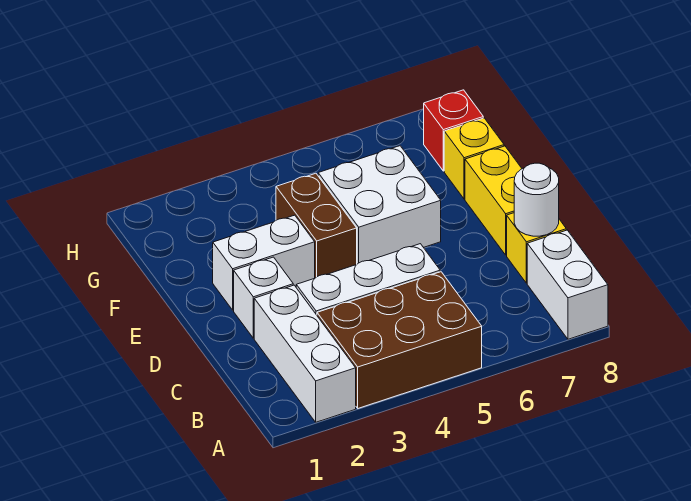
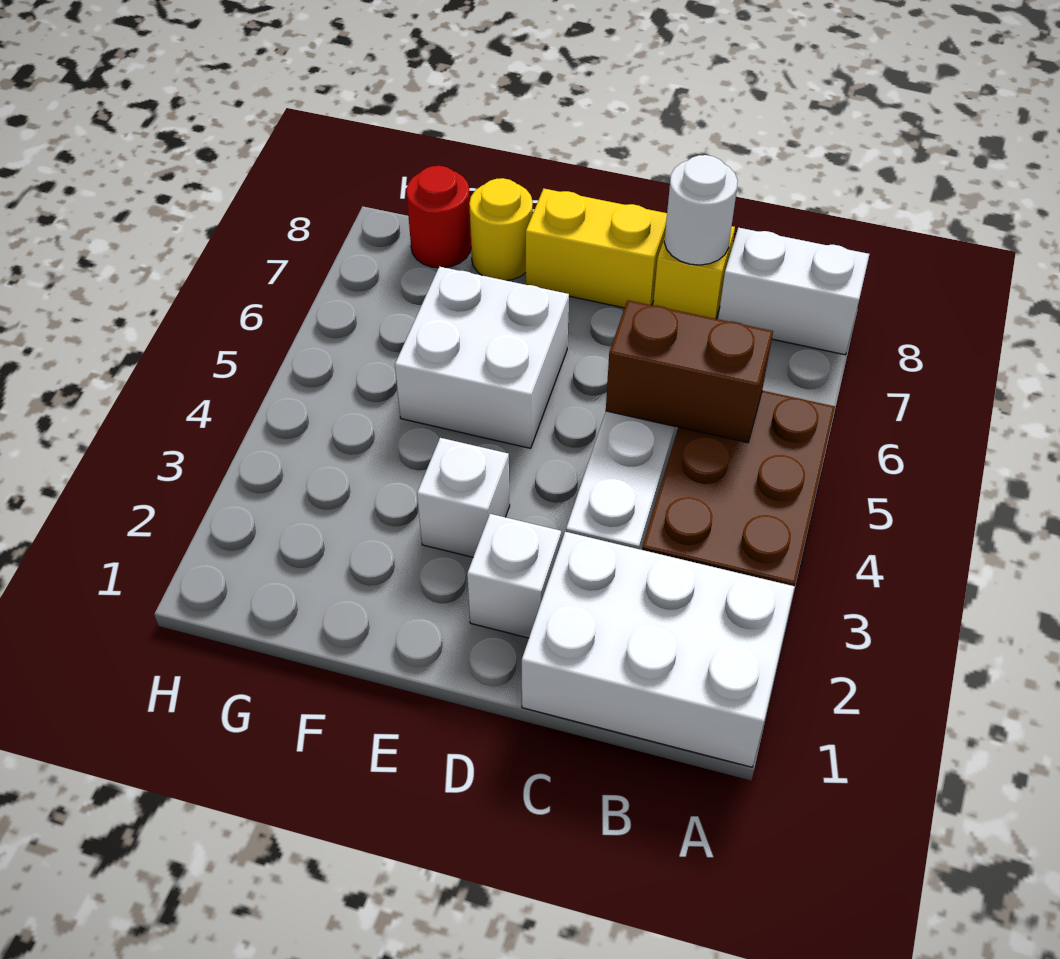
white brick A2:C2 level 1 -> white brick A1:C2 level 1
white brick E2:E3 level 1 -> white brick E3 level 1
brown brick E4:F4 level 1 -> brown brick B5:C5 level 2
yellow brick F8 level 1 -> yellow round brick F8 level 1
red brick G8 level 1 -> red round brick G8 level 1

